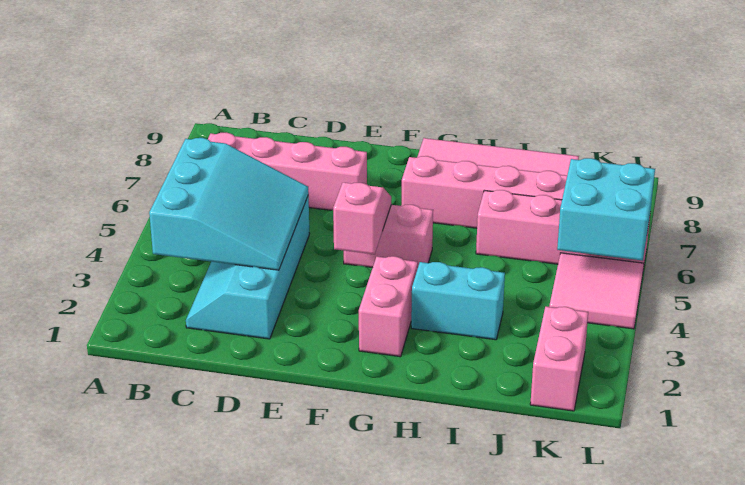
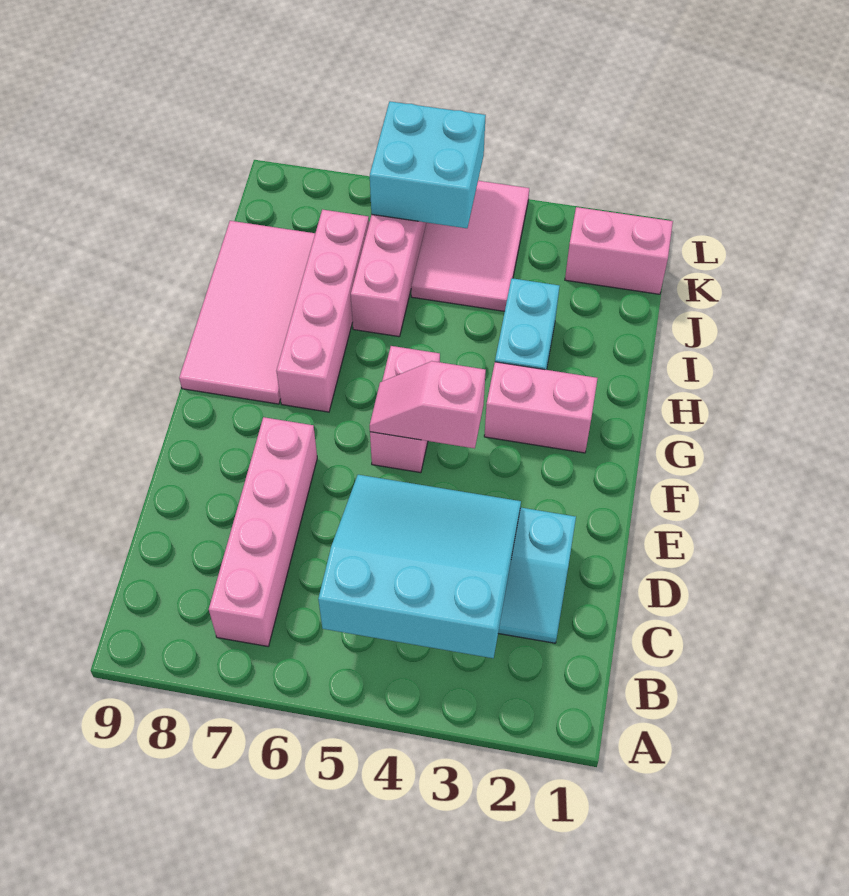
pink tile K4:L5 level 1 -> pink tile J4:L5 level 1

